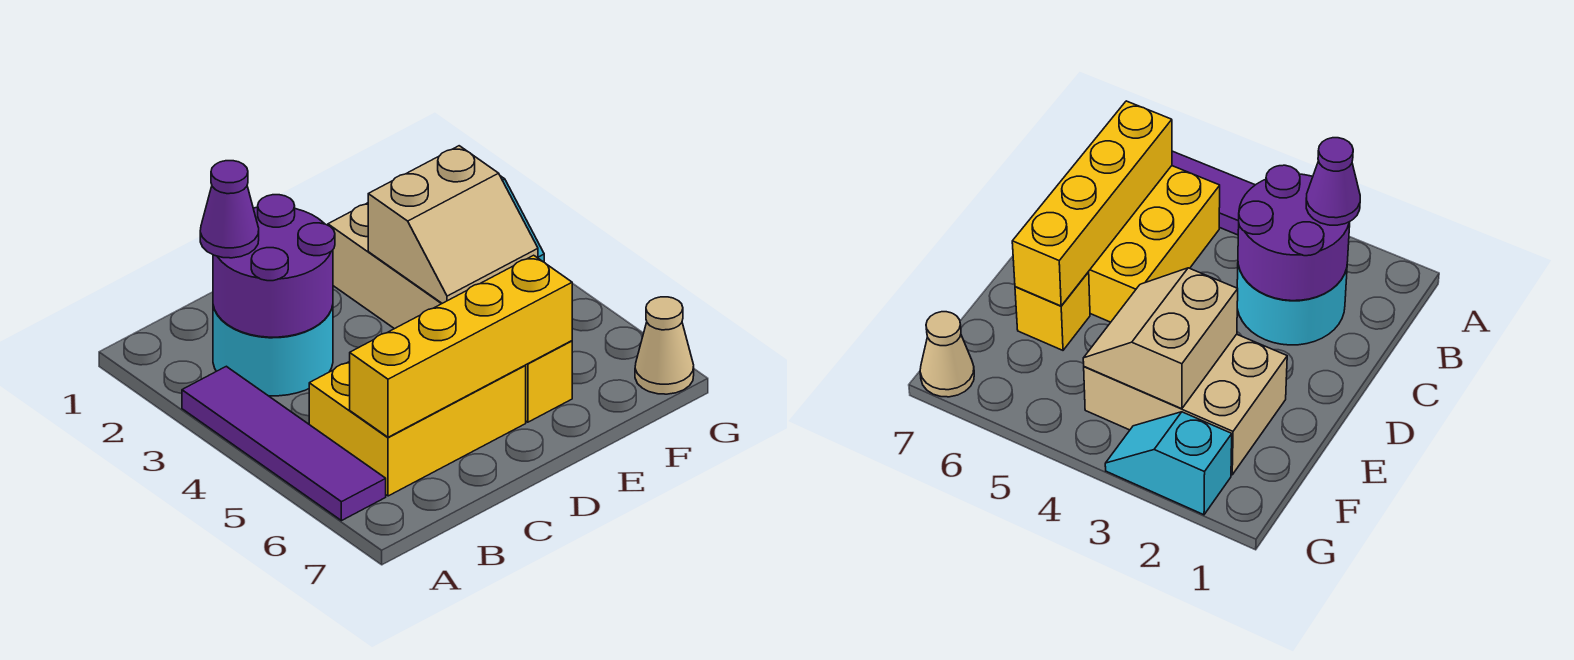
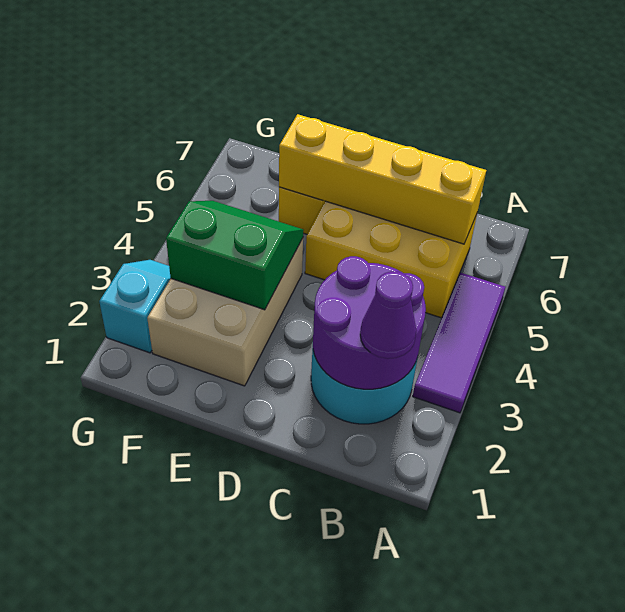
purple tile A3:A6 level 1 -> purple tile A3:A5 level 1
tan slope E3:F4 level 2 top 3 -> green slope E3:F4 level 2 top 3
tan cone G7 level 1 -> none

